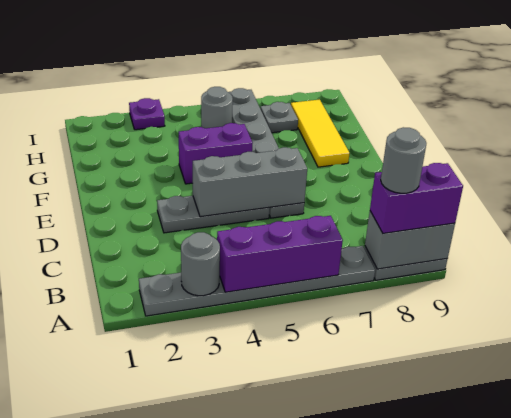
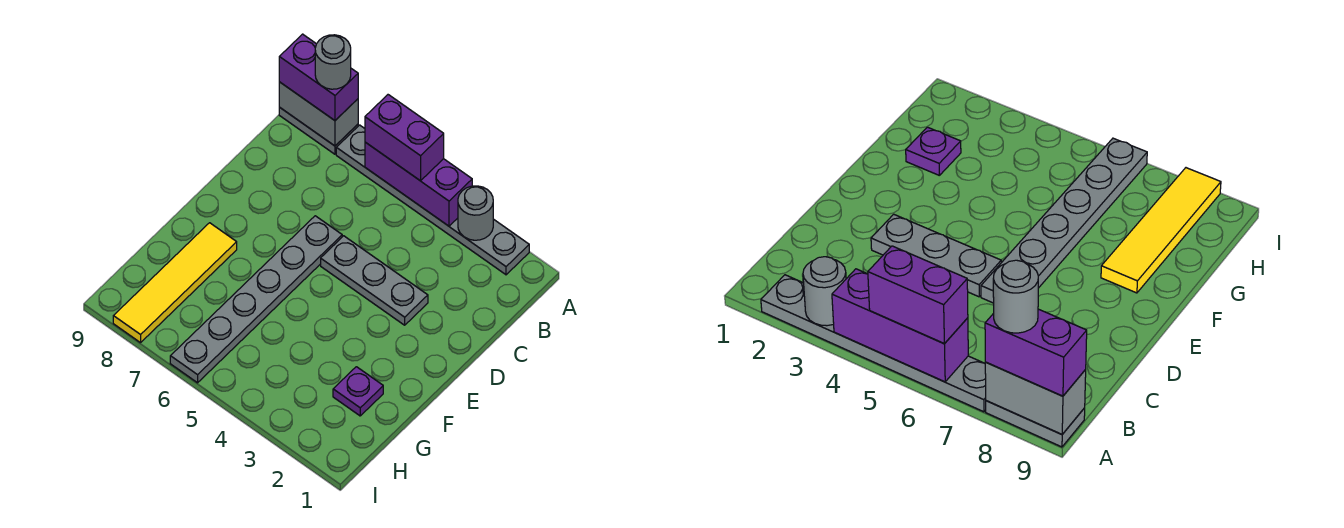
grey brick D4:D6 level 2 -> none
purple brick F4:F5 level 1 -> purple brick A5:A6 level 3
yellow tile F8:H8 level 1 -> yellow tile F8:I8 level 1
grey round brick H5 level 1 -> none
grey plate H7 level 1 -> none
purple plate I3 level 1 -> purple plate G2 level 1

